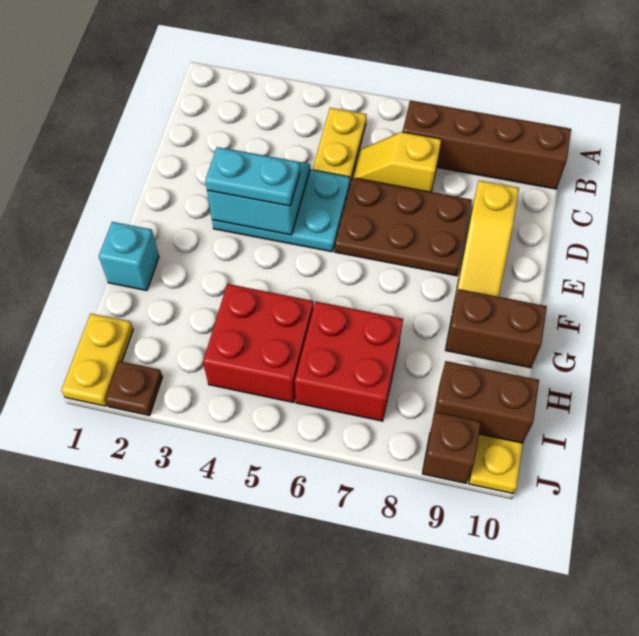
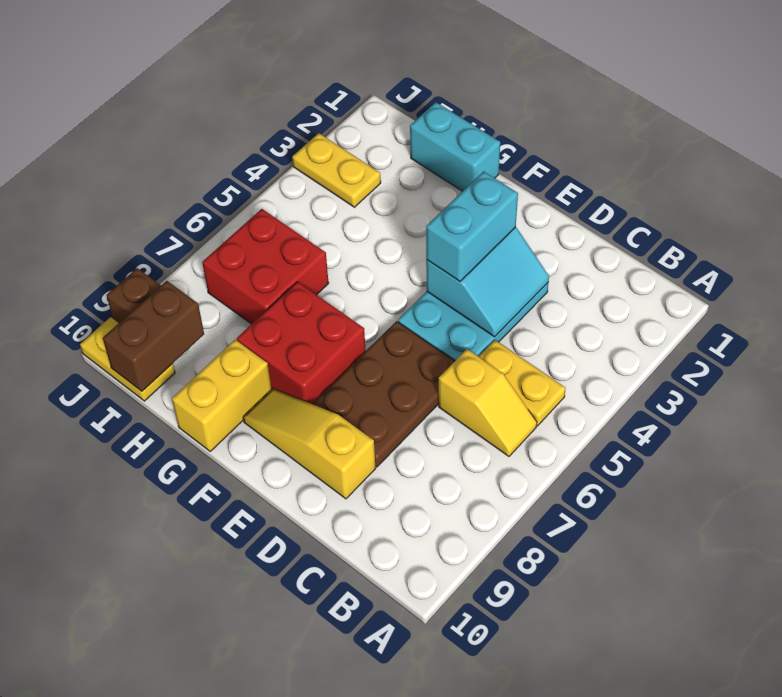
brown brick B7:B10 level 1 -> none
yellow slope C6:C7 level 1 top 7 -> yellow slope B6:C6 level 1 top C
cyan plate E3:E4 level 3 -> cyan brick E3:E4 level 3
cyan brick G1 level 1 -> cyan brick G1:H1 level 1
brown brick G9:G10 level 1 -> yellow brick G9:G10 level 1
red brick H4:I5 level 1 -> red brick F7:G8 level 1
yellow plate I1:J1 level 1 -> yellow plate I3:J3 level 1
brown plate J2 level 1 -> none

